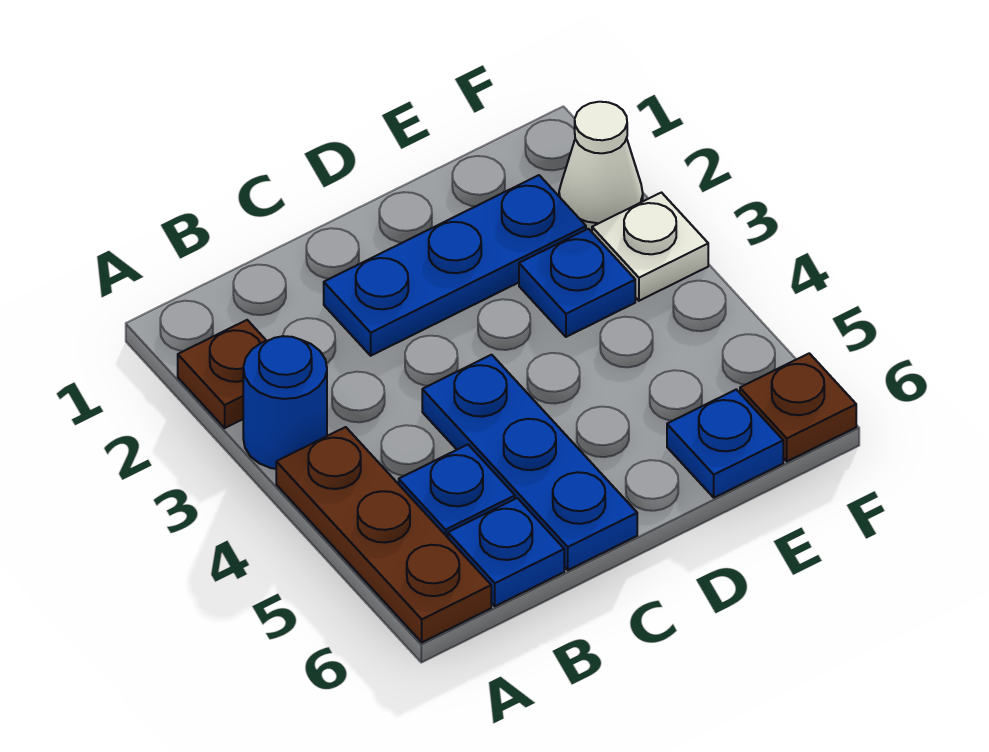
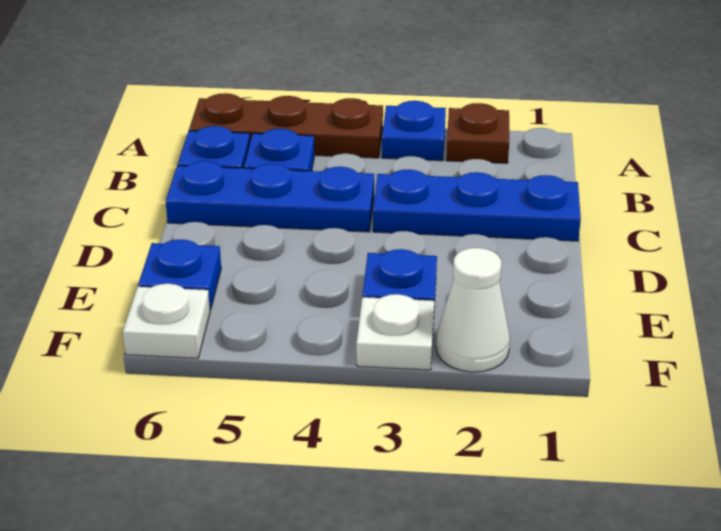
blue round brick A3 level 1 -> blue plate A3 level 1
blue plate C2:E2 level 1 -> blue plate C1:C3 level 1
brown plate F6 level 1 -> white plate F6 level 1

